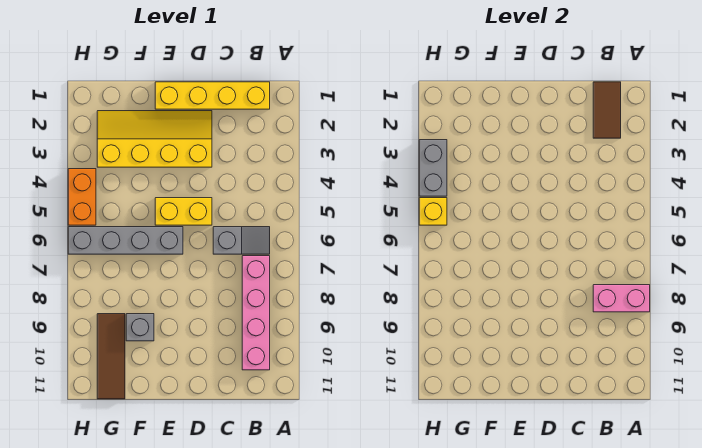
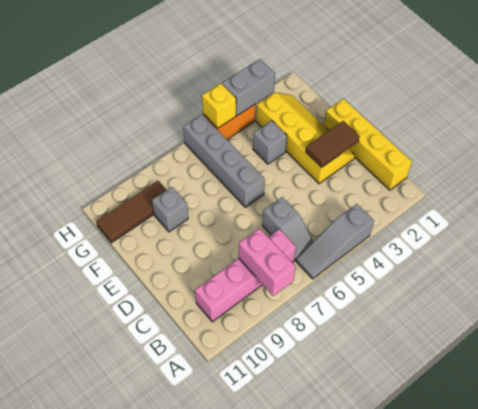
none -> grey slope A4:A6 level 1 top 4
brown tile B1:B2 level 2 -> brown tile D2:D3 level 2
yellow brick D5:E5 level 1 -> none
none -> grey brick F4 level 1

